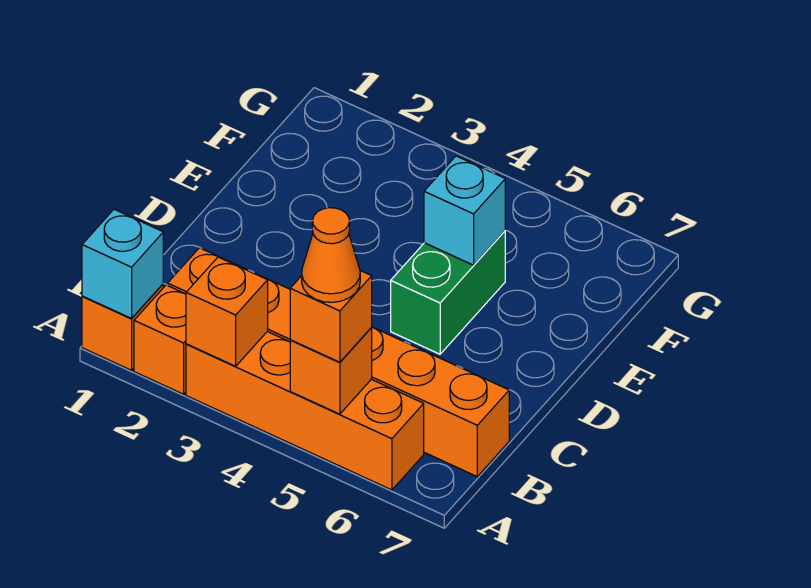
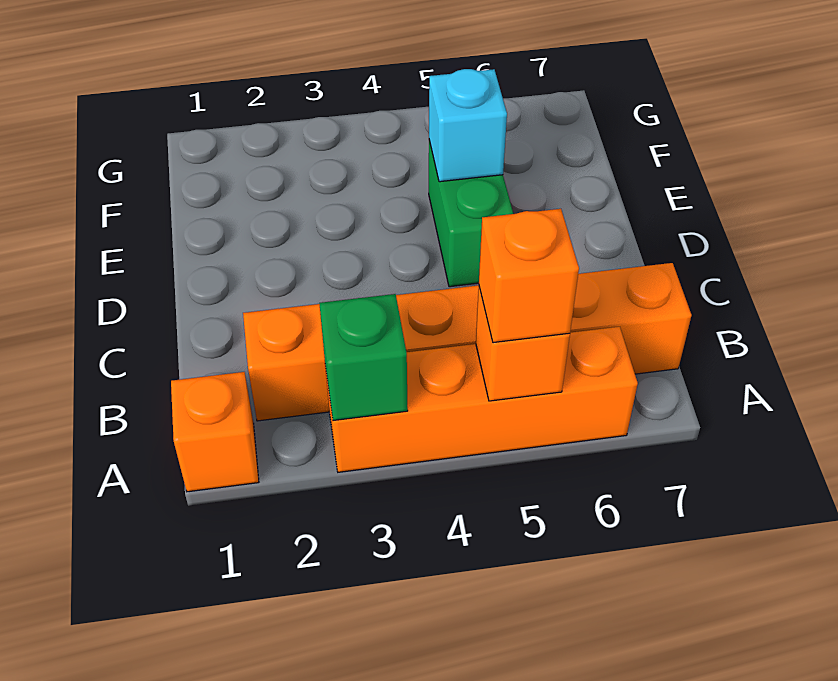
cyan brick A1 level 2 -> none
orange brick A2 level 1 -> none
orange brick A3 level 2 -> green brick A3 level 2
orange cone A5 level 4 -> none

